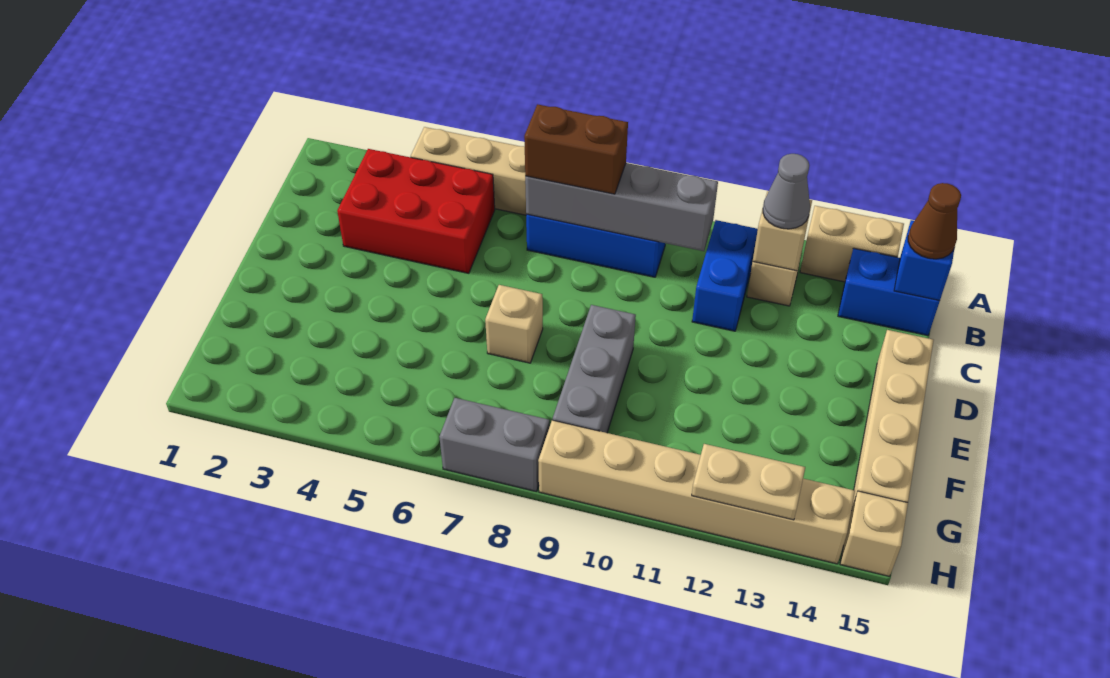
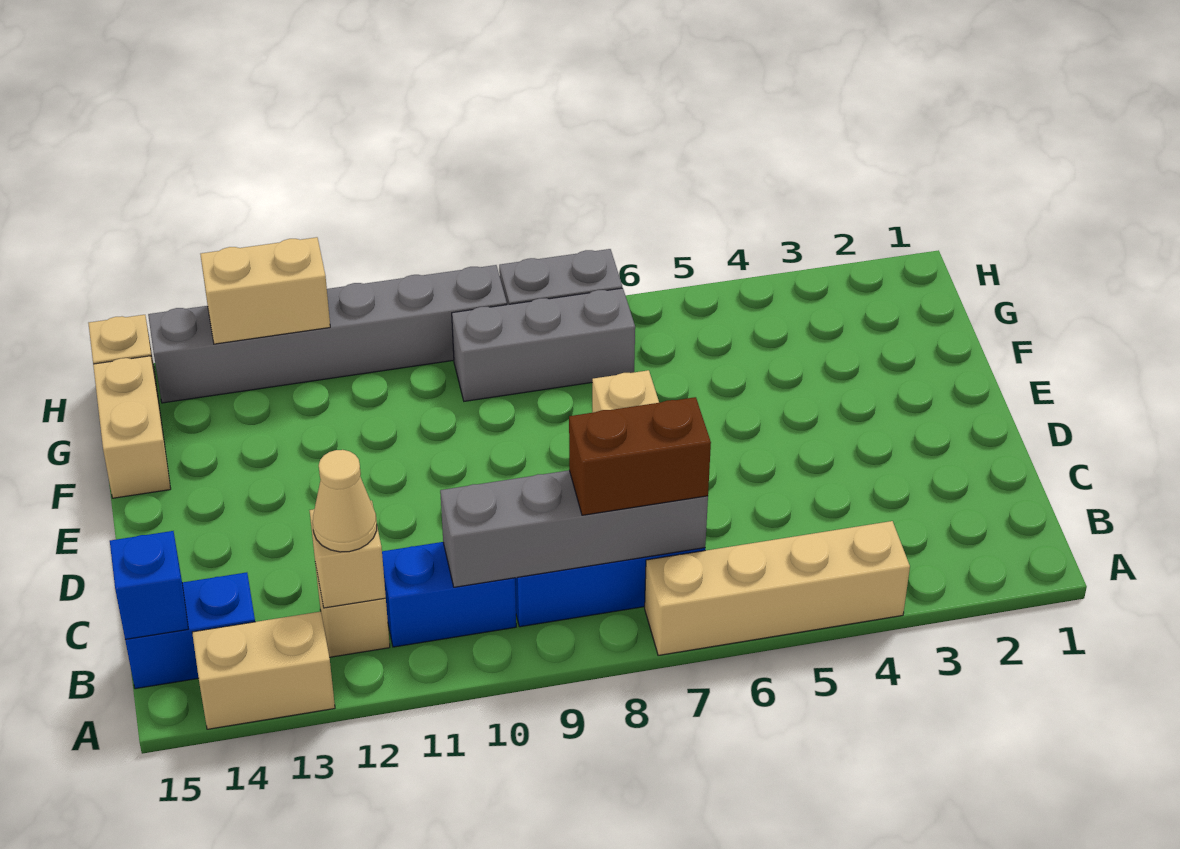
red brick B3:C5 level 1 -> none
blue brick B11:C11 level 1 -> blue brick B10:B11 level 1
grey cone B12 level 3 -> tan cone B12 level 3
brown cone B15 level 3 -> none
tan brick D15:G15 level 1 -> tan brick F15:G15 level 1
grey brick E9:G9 level 1 -> grey brick G7:G9 level 1
tan brick H9:H14 level 1 -> grey brick H9:H14 level 1
tan plate H12:H13 level 2 -> tan brick H12:H13 level 2

